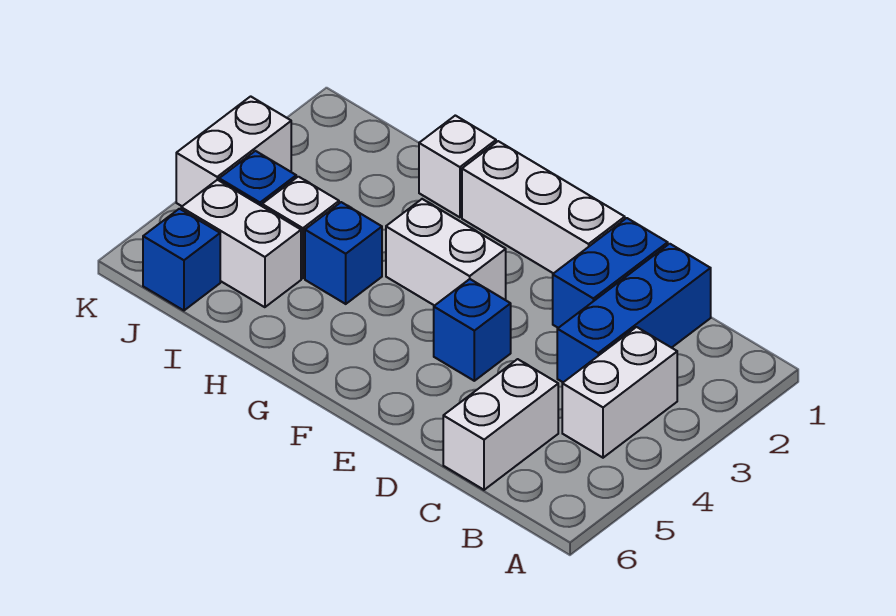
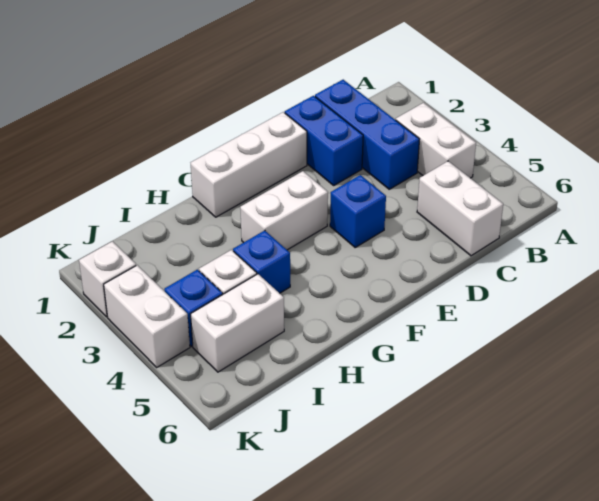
white brick H1 level 1 -> white brick K2 level 1
blue brick J6 level 1 -> none

